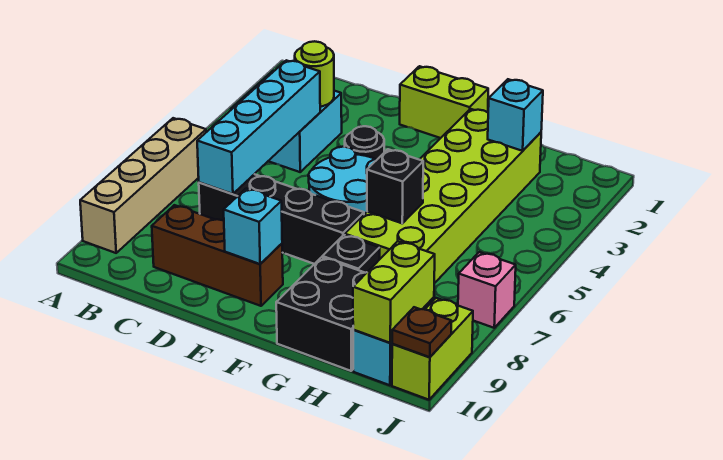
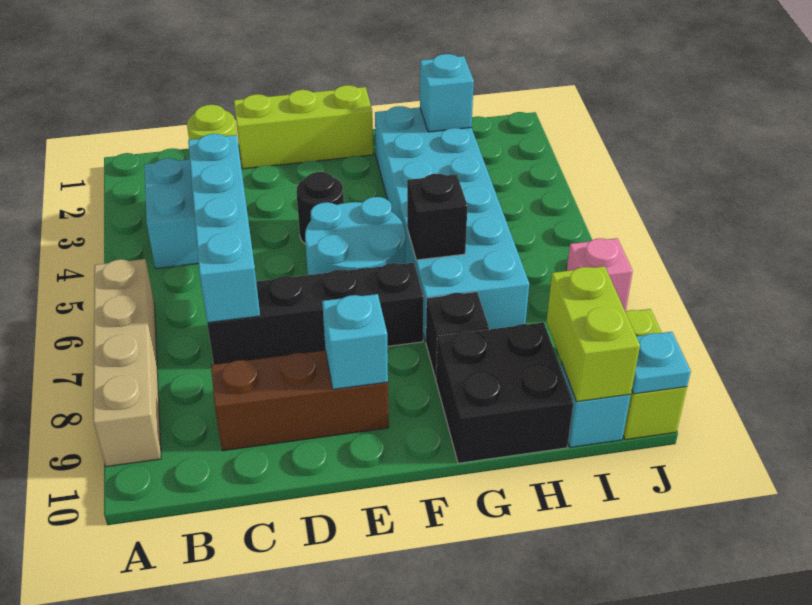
lime brick E1:F1 level 1 -> lime brick D1:F1 level 1
lime brick G2:H7 level 1 -> cyan brick G2:H7 level 1
brown plate J10 level 2 -> cyan plate J10 level 2

